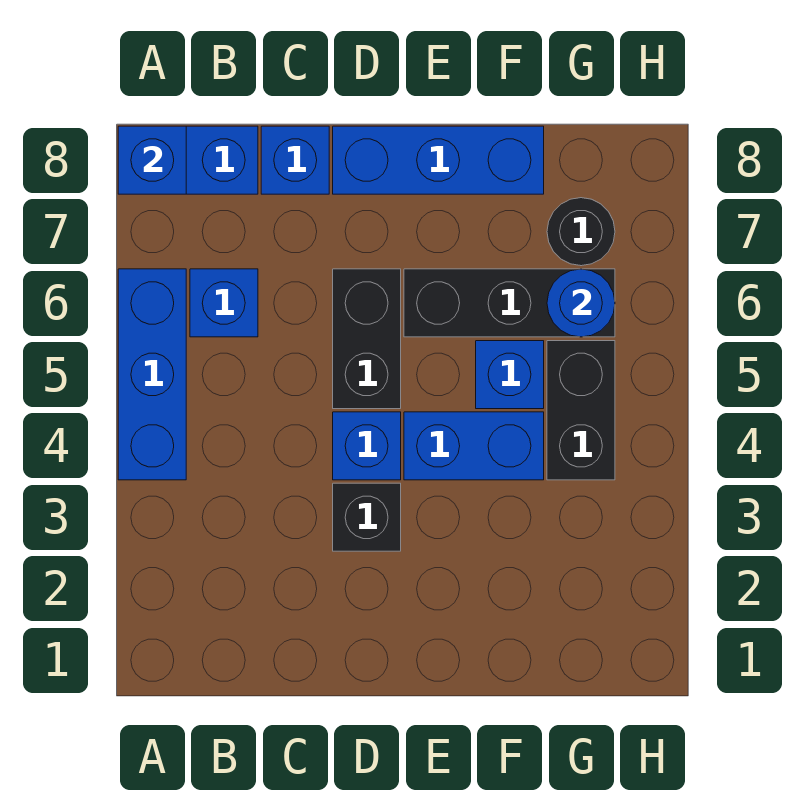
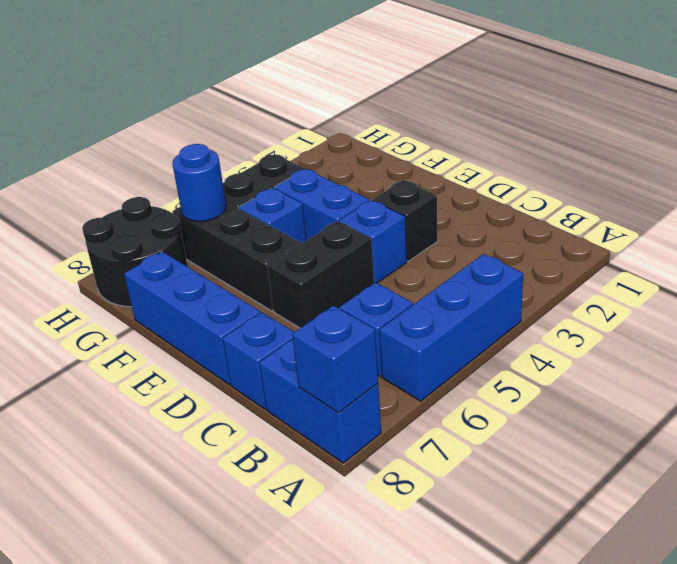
black round brick G7 level 1 -> black round brick G7:H8 level 1

